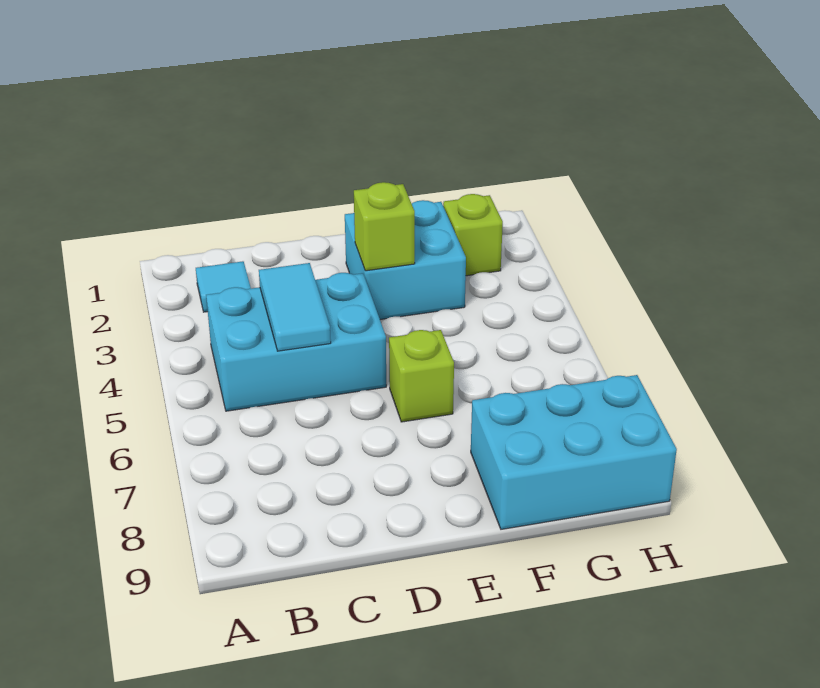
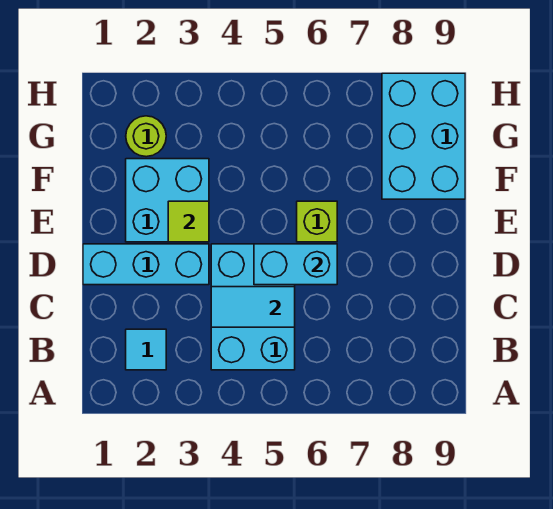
none -> cyan brick D1:D3 level 1
none -> cyan brick D5:D6 level 2
lime brick E3 level 2 -> lime tile E3 level 2
lime brick G2 level 1 -> lime round brick G2 level 1

